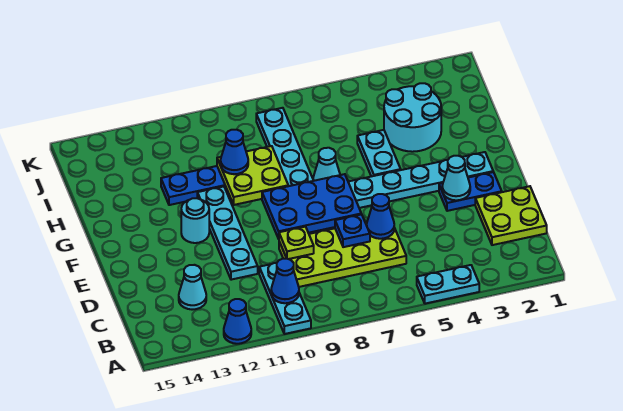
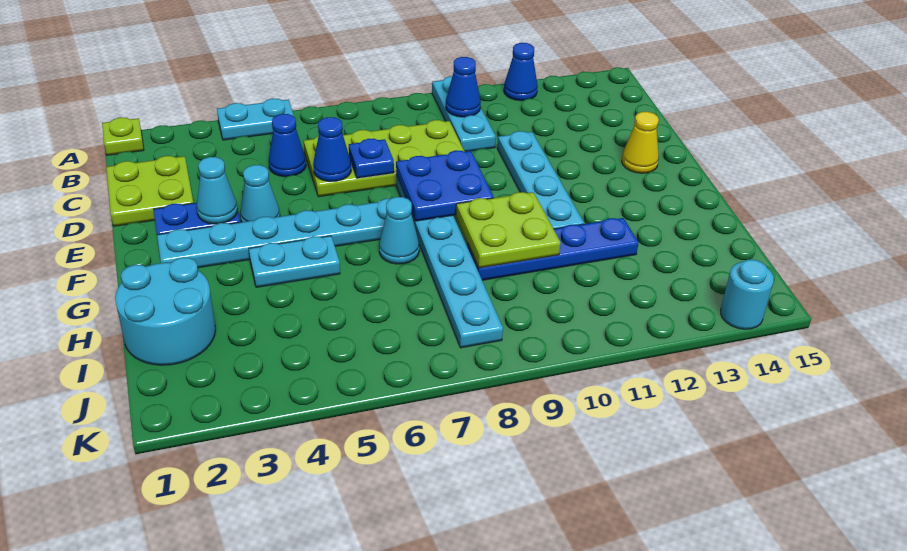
cyan cone C13 level 1 -> cyan cone E4 level 1
lime plate D9 level 2 -> lime plate A1 level 1
blue plate E7:F9 level 2 -> blue plate E8:F9 level 2
none -> yellow cone E14 level 1
cyan round brick F12 level 1 -> cyan round brick K14 level 1
cyan plate G5:H5 level 1 -> cyan plate G4:G5 level 1
cyan round brick H3:I4 level 1 -> cyan round brick H1:I2 level 1
blue cone H10 level 3 -> blue cone C5 level 1

